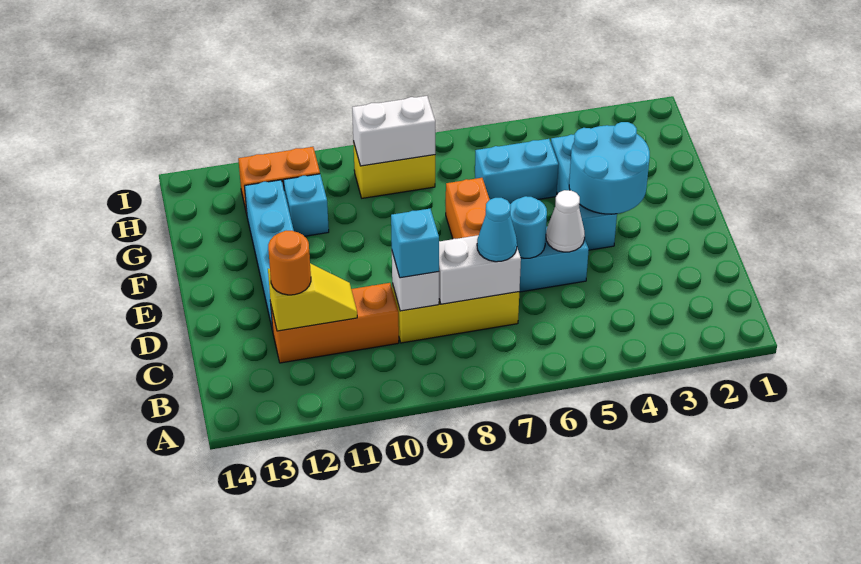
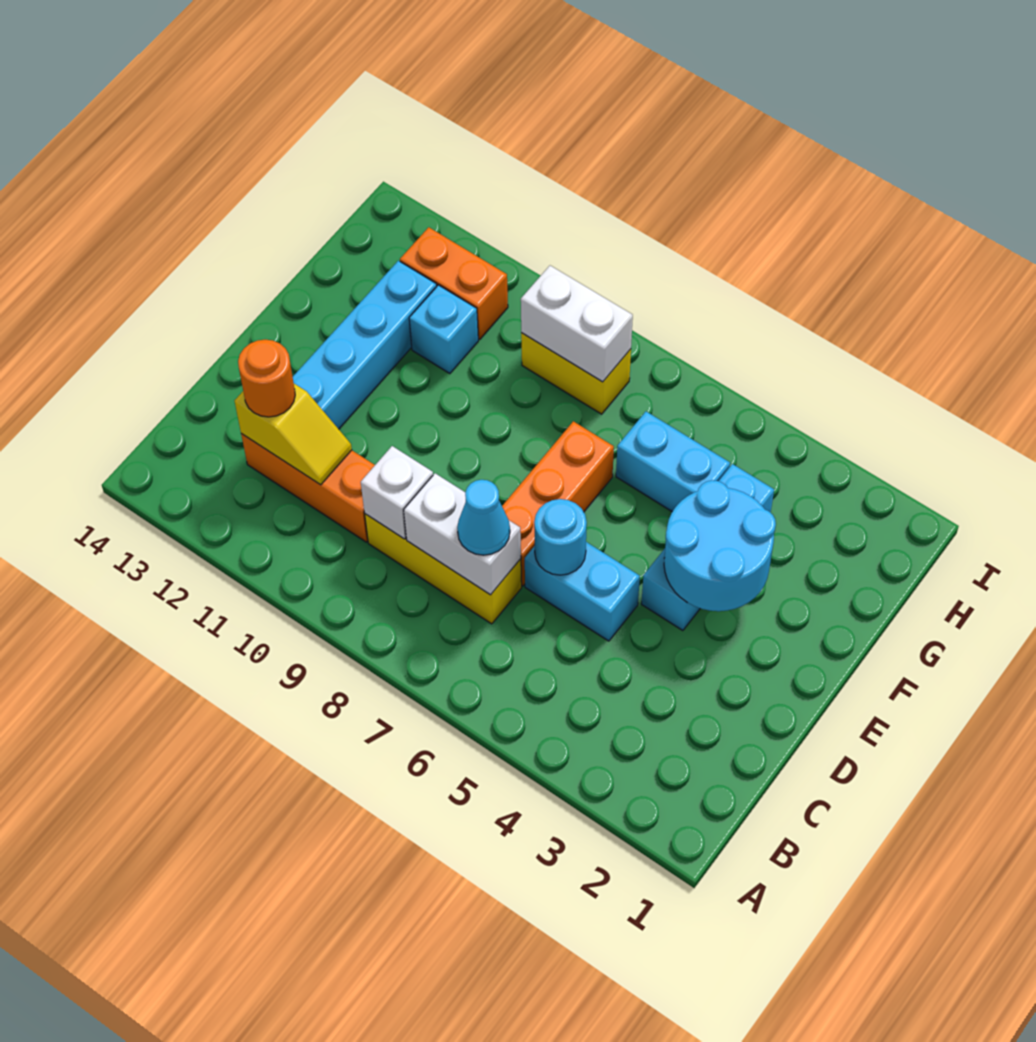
cyan brick C9 level 3 -> none
white cone D5 level 2 -> none

